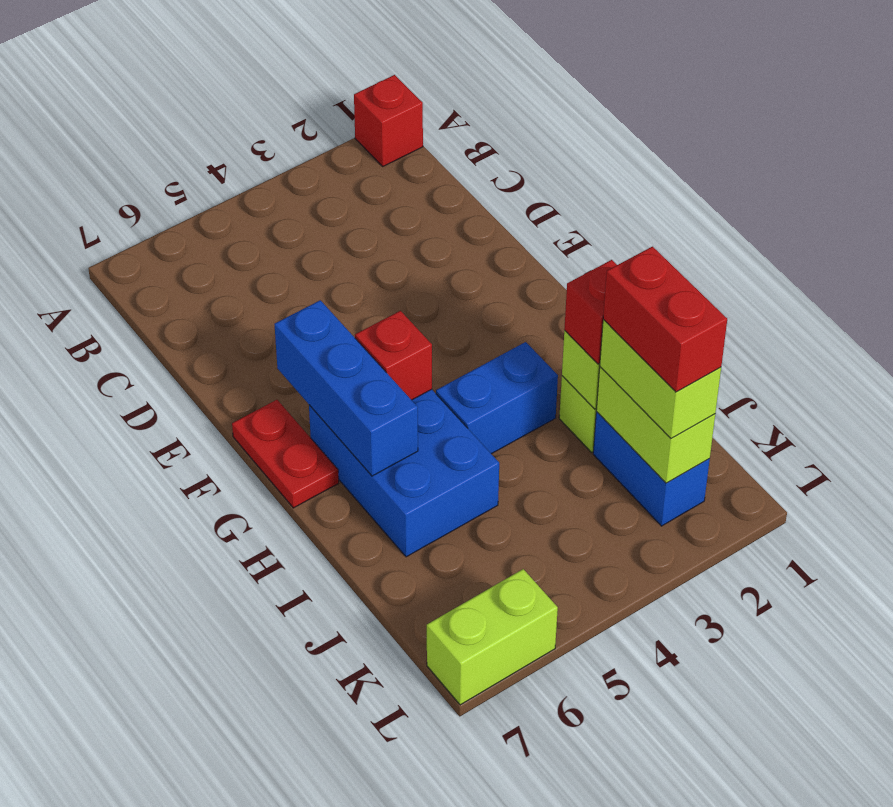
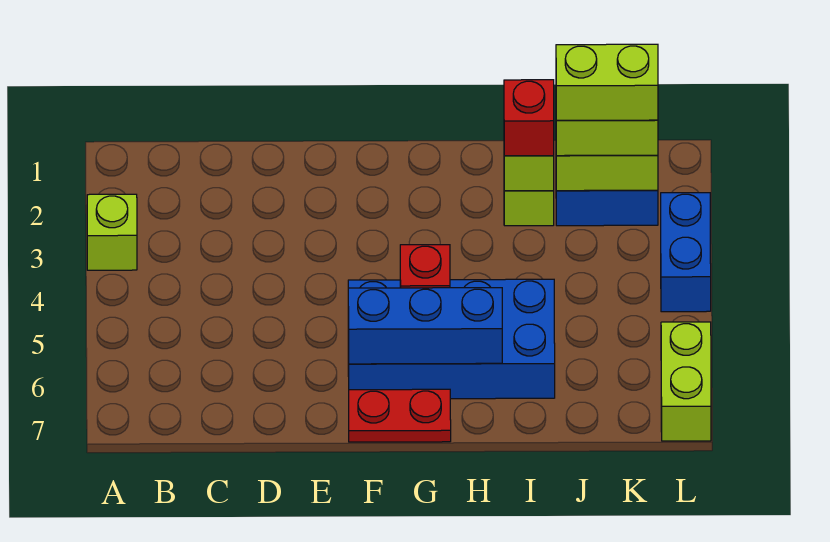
red brick A1 level 1 -> none
none -> lime brick A3 level 1
blue brick G5:I6 level 1 -> blue brick F5:I6 level 1
blue brick H3:H4 level 1 -> blue brick L3:L4 level 1
red brick J2:K2 level 4 -> lime brick J2:K2 level 4

